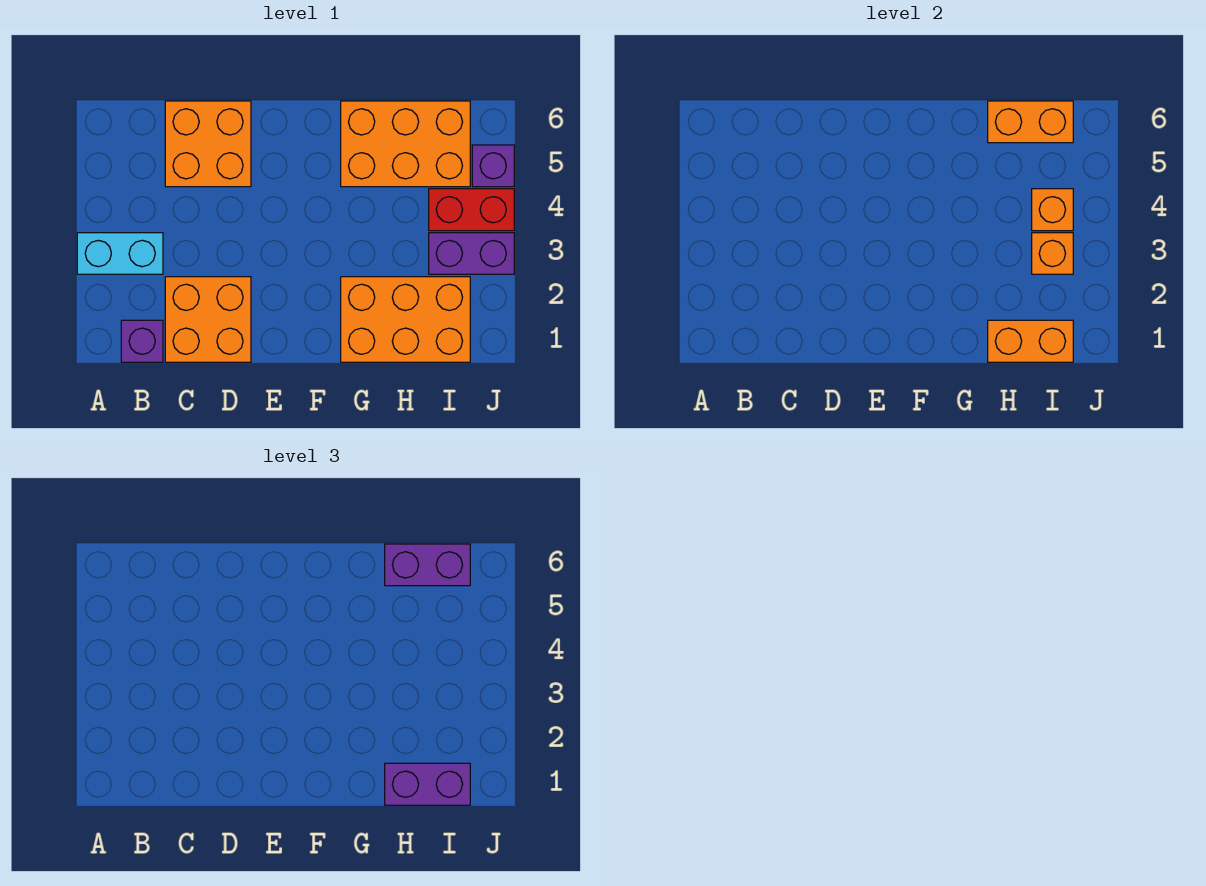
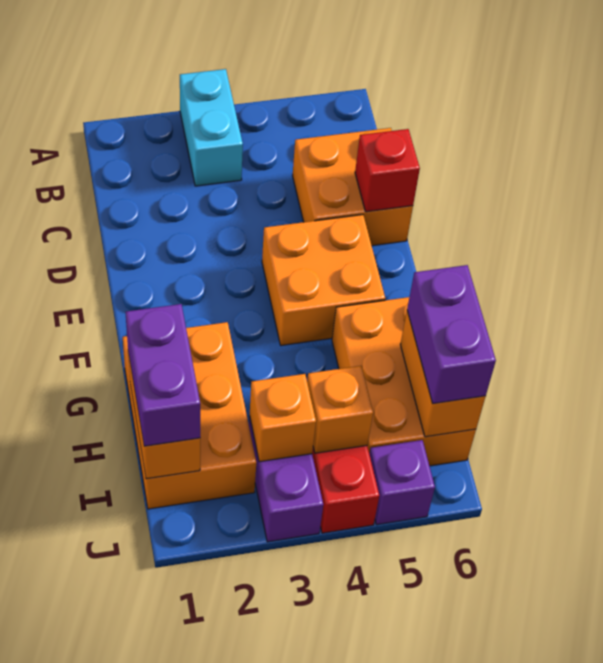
purple brick B1 level 1 -> none
orange brick C1:D2 level 1 -> orange brick E4:F5 level 1
none -> red brick D6 level 2

